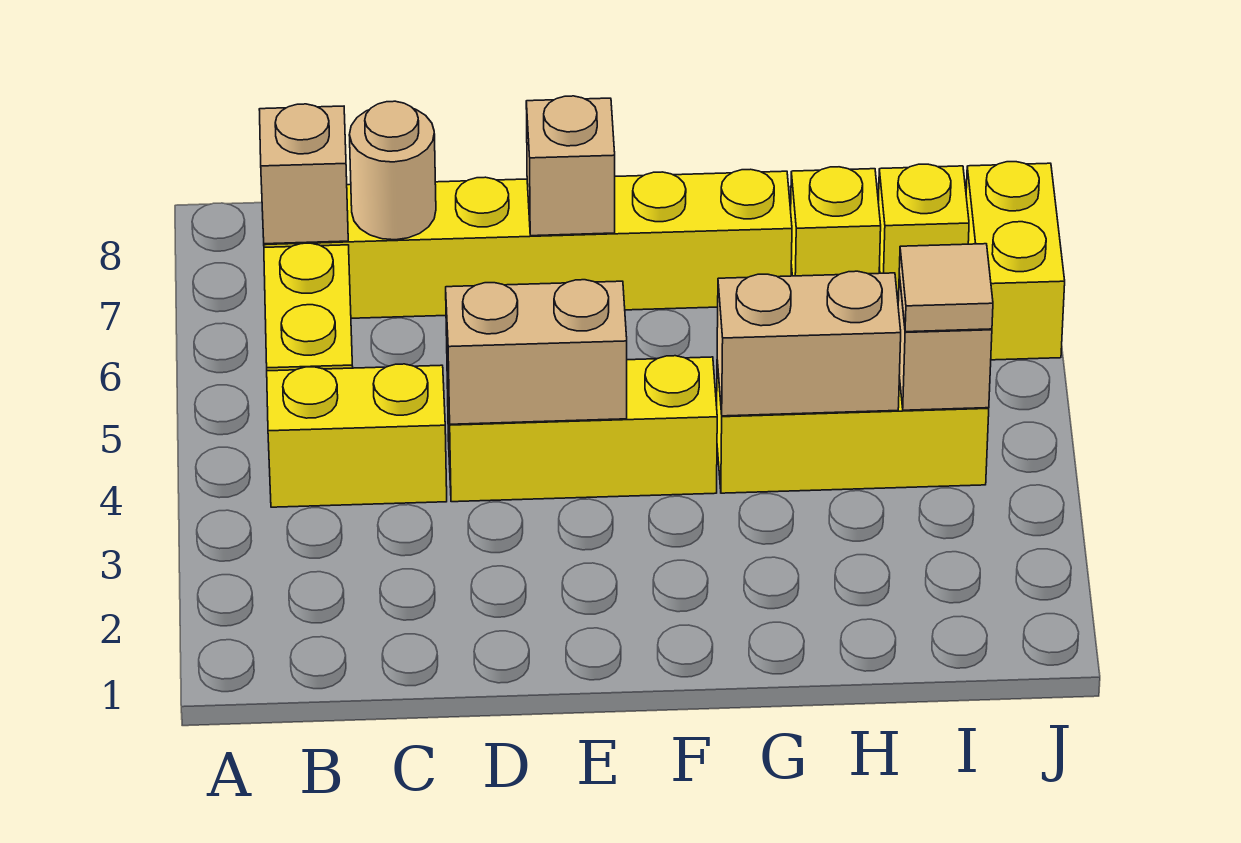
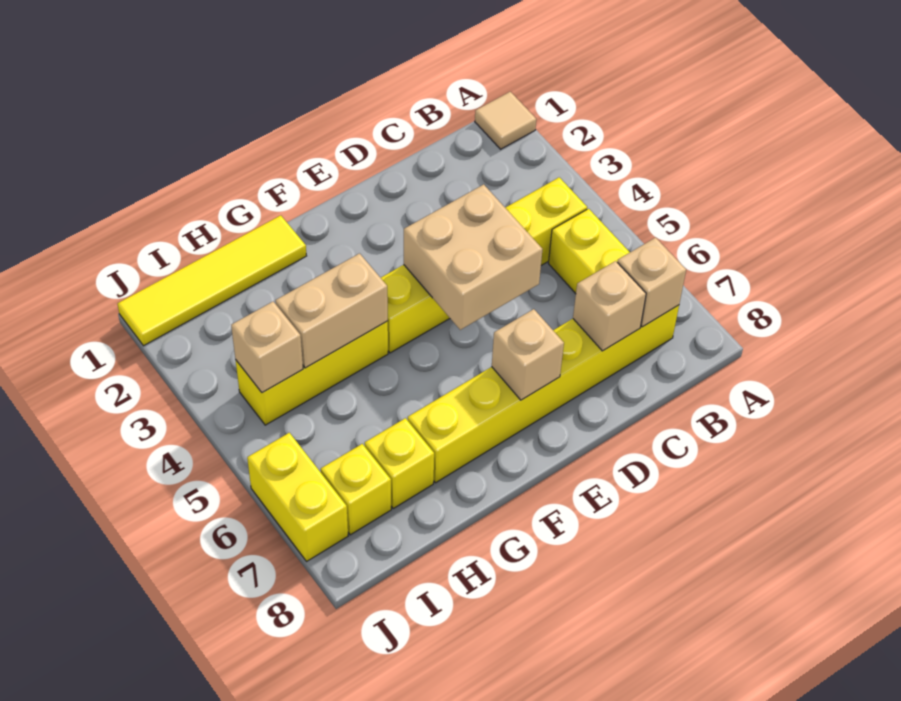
tan round brick C7 level 2 -> tan brick C7 level 2
tan brick D4:E4 level 2 -> tan brick D4:E5 level 2
none -> yellow tile G1:J1 level 1
tan tile I4 level 3 -> tan tile A1 level 1

